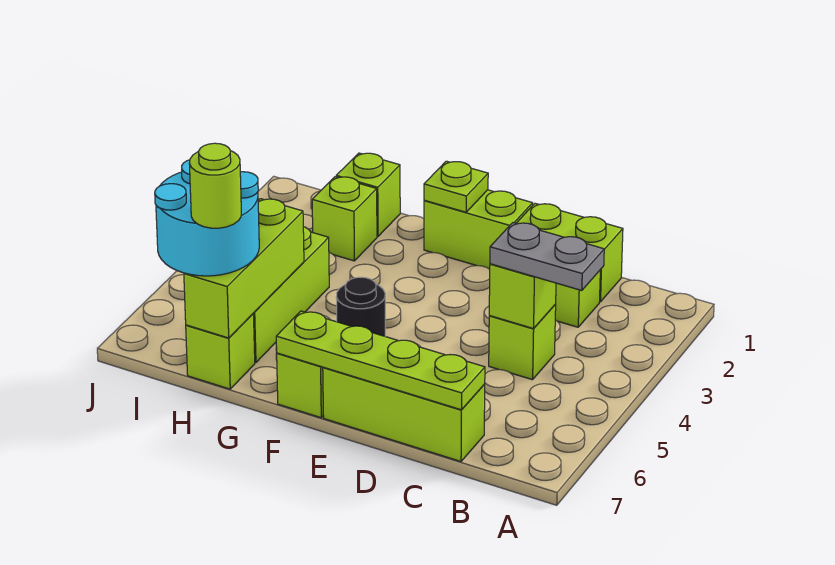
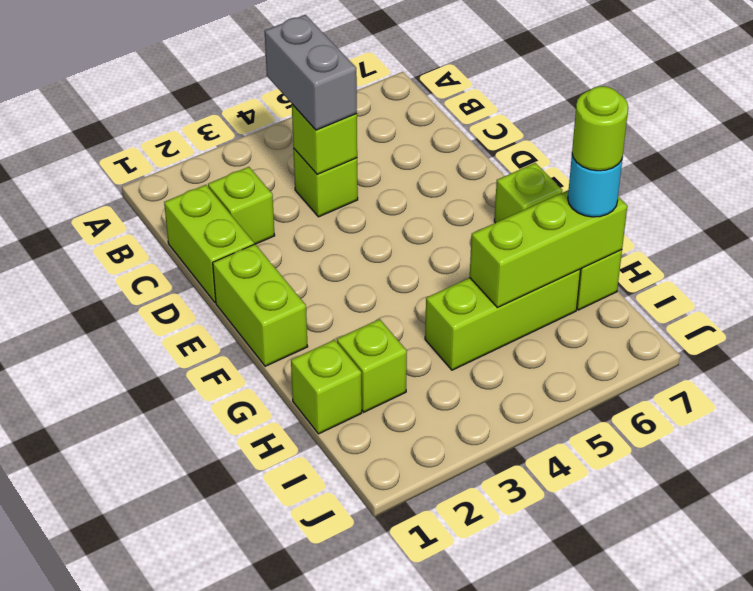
grey plate B4:C4 level 3 -> grey brick B4:C4 level 3
lime brick C7:E7 level 1 -> none
lime plate C7:F7 level 2 -> none
lime plate F1 level 2 -> none
black round brick F5 level 1 -> none
cyan round brick H6:I7 level 3 -> cyan round brick H7 level 3

